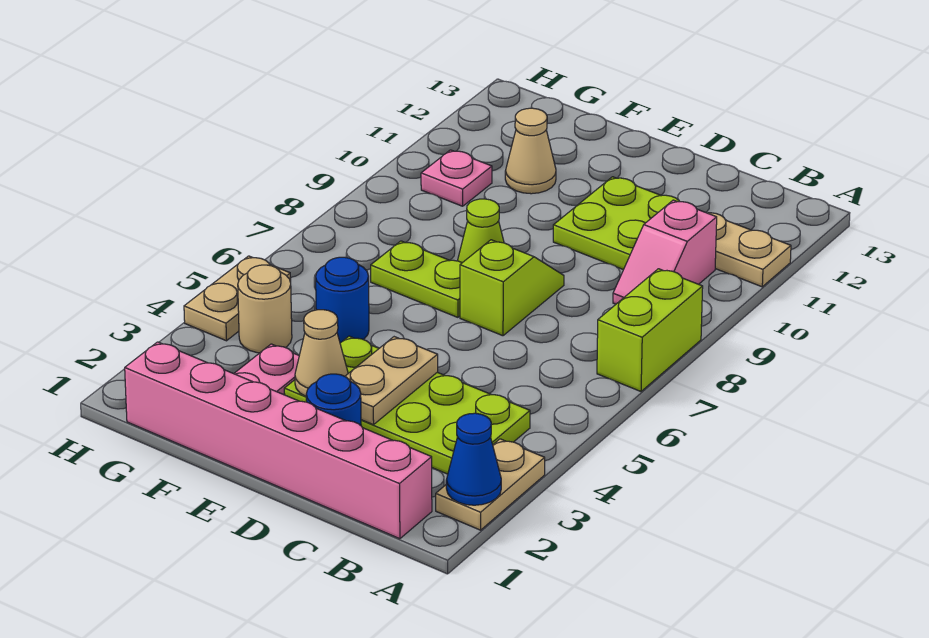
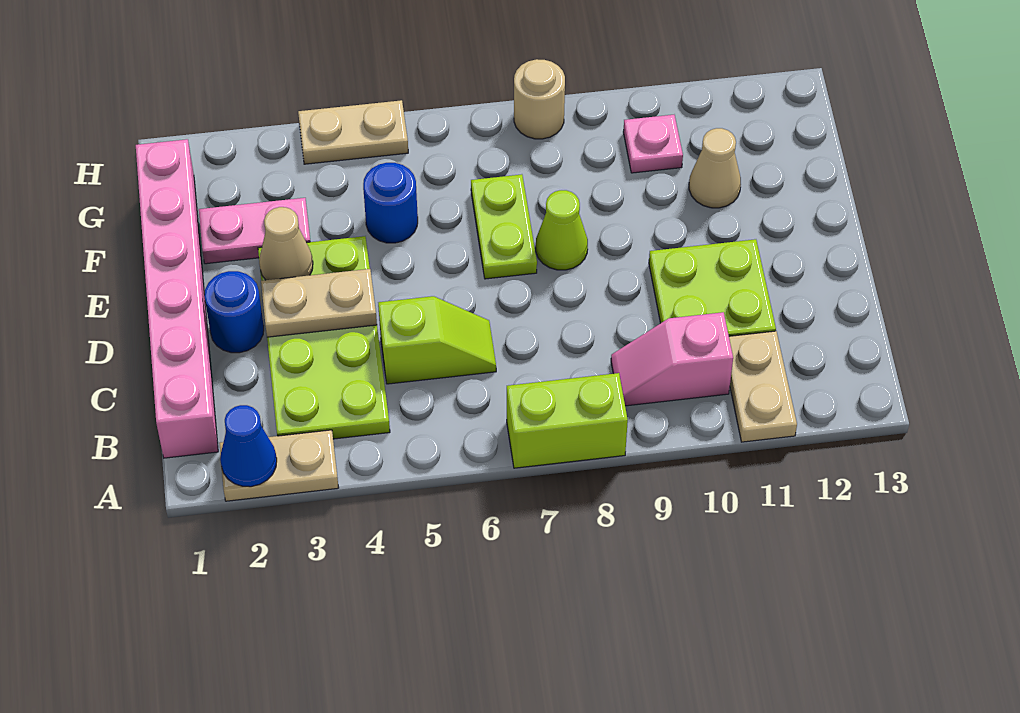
lime slope D7:D8 level 1 top 7 -> lime slope C5:C6 level 1 top 5
tan round brick G4 level 1 -> tan round brick H8 level 1

